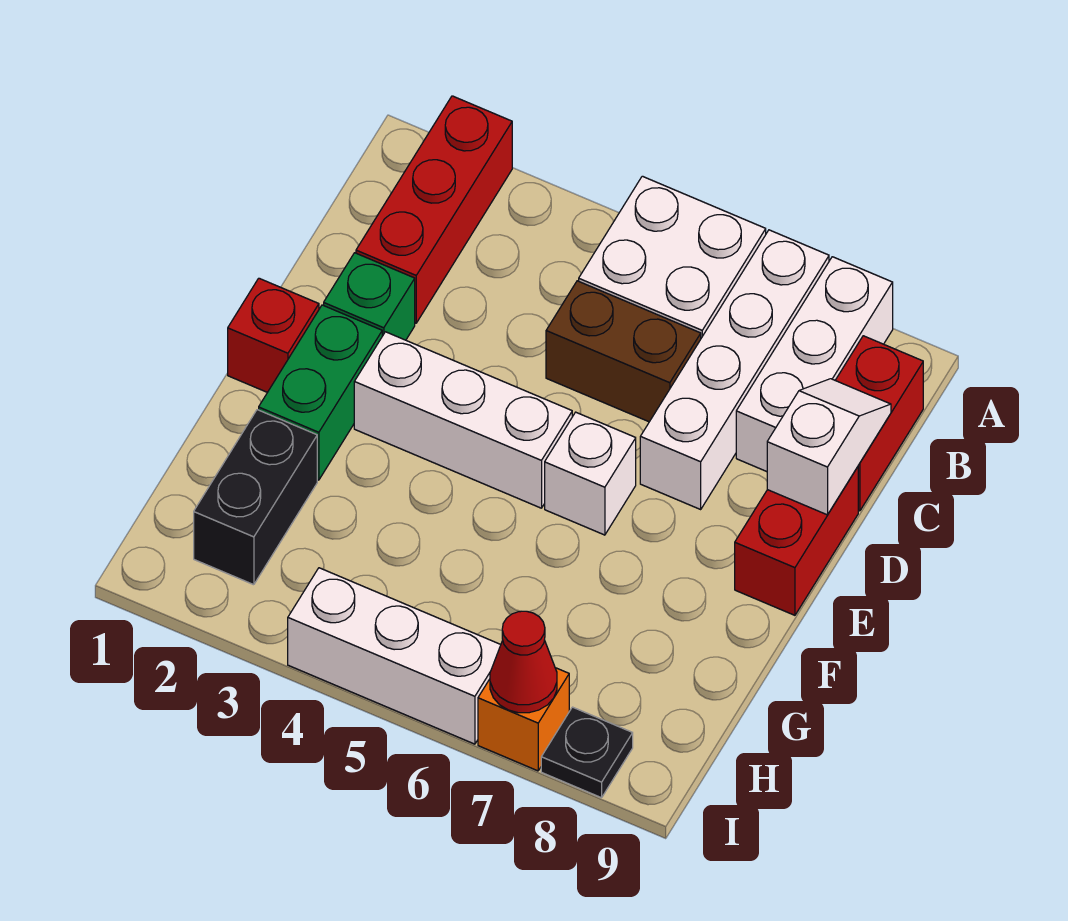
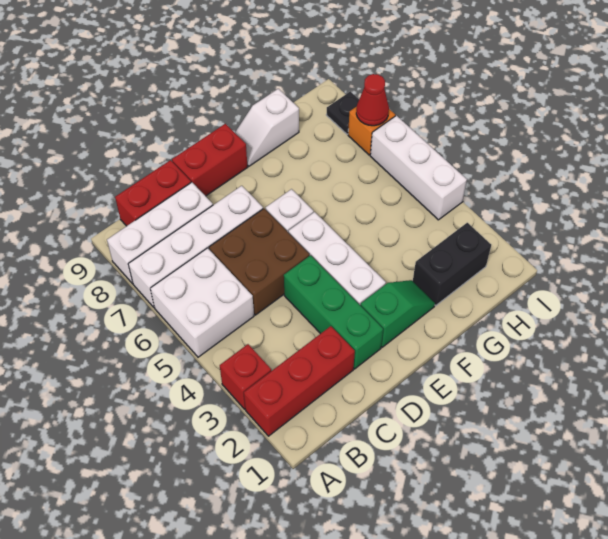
brown brick C5:C6 level 1 -> brown brick C5:D6 level 1
white slope C9:D9 level 2 top D -> white slope F9:G9 level 1 top G
green brick D2 level 1 -> green brick D2:D4 level 1
red brick E1 level 1 -> red brick A3 level 1
green brick E2:F2 level 1 -> green slope E2:F2 level 1 top E

